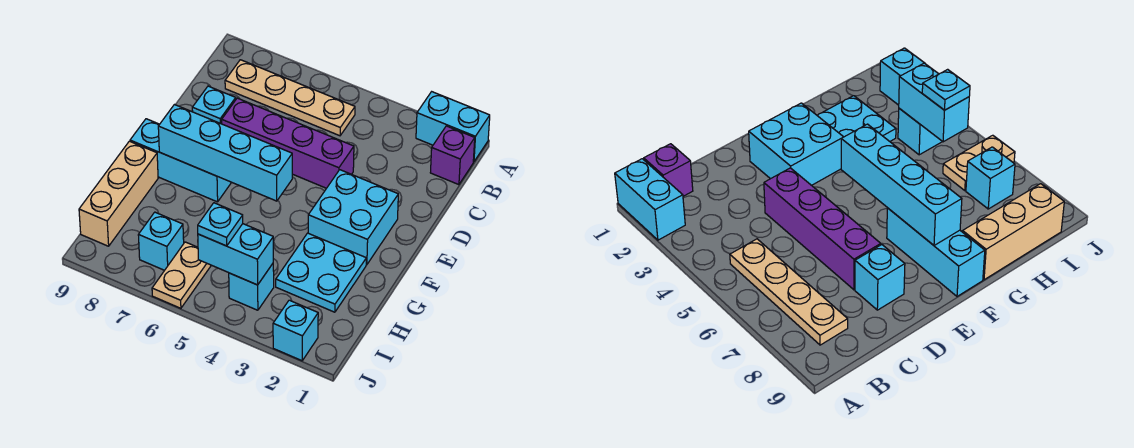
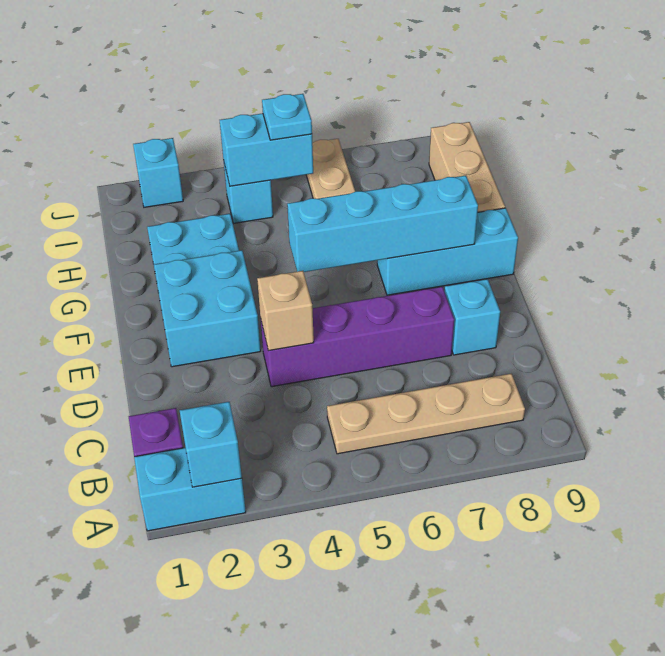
none -> tan brick D4 level 2
cyan brick I7 level 1 -> cyan brick A2 level 2

